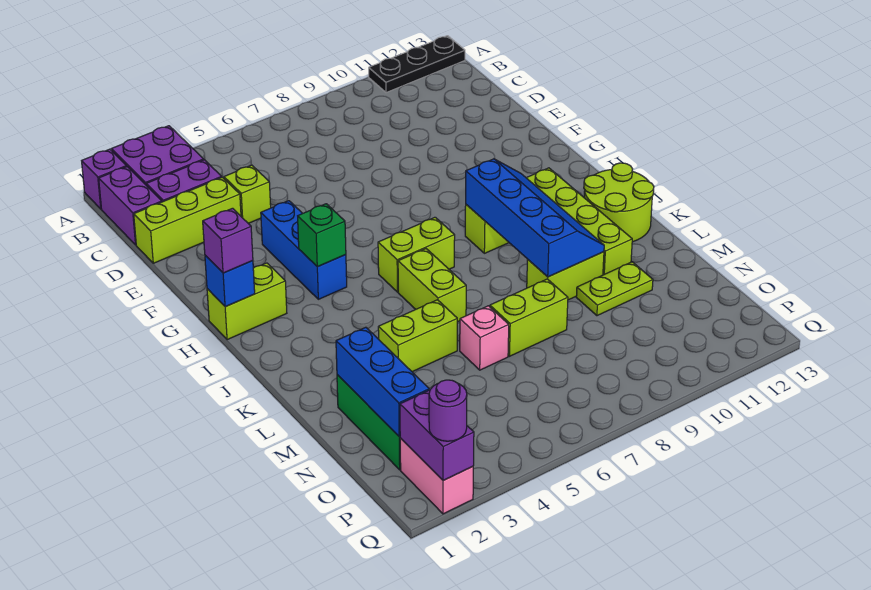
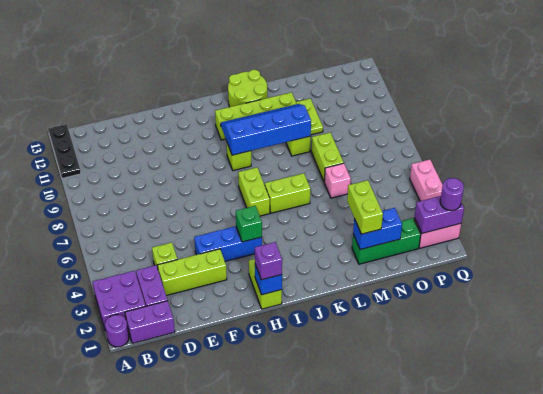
purple brick A1 level 1 -> purple round brick A1 level 1
lime brick D1:D3 level 1 -> lime brick D3:F3 level 1
lime brick L4:L5 level 1 -> lime brick M2:M3 level 3
blue brick M2:O2 level 2 -> blue brick M2:N2 level 2
none -> pink brick Q4:Q5 level 1

